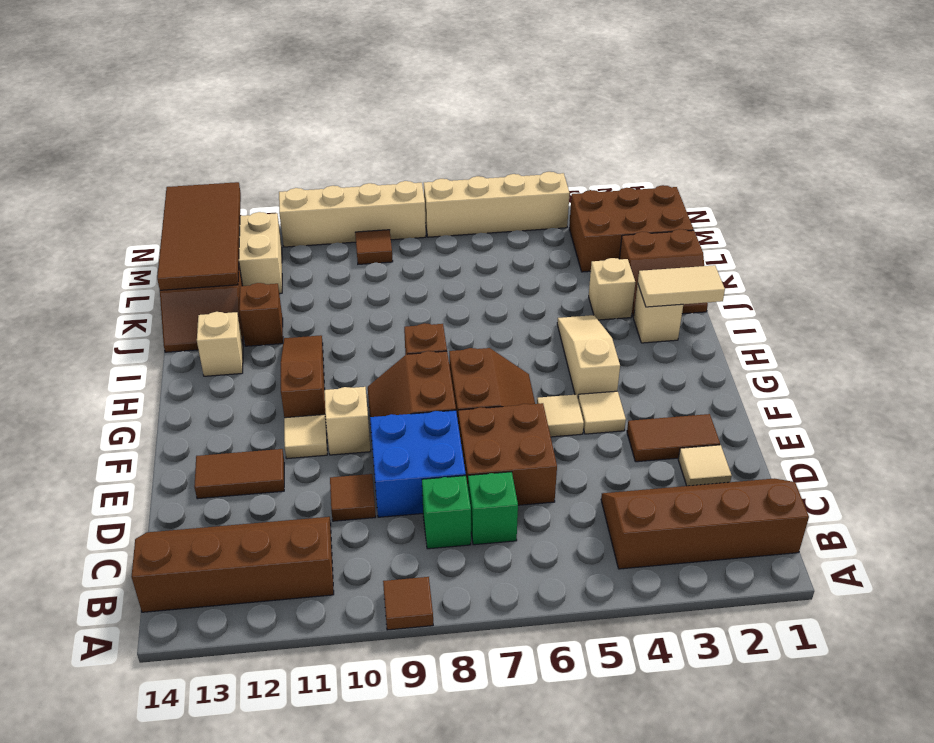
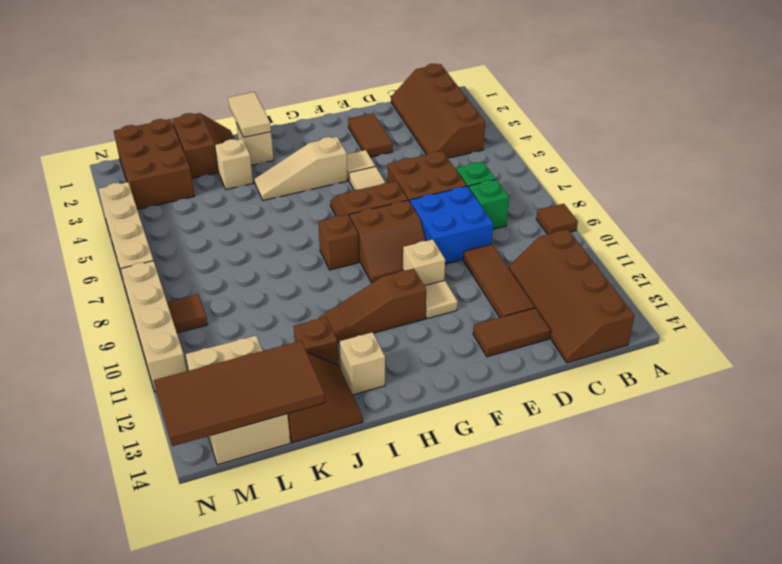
tan tile D2 level 1 -> none
brown tile D10 level 1 -> brown tile D10:D12 level 1
brown tile E12:E13 level 1 -> brown tile D13:E13 level 1

